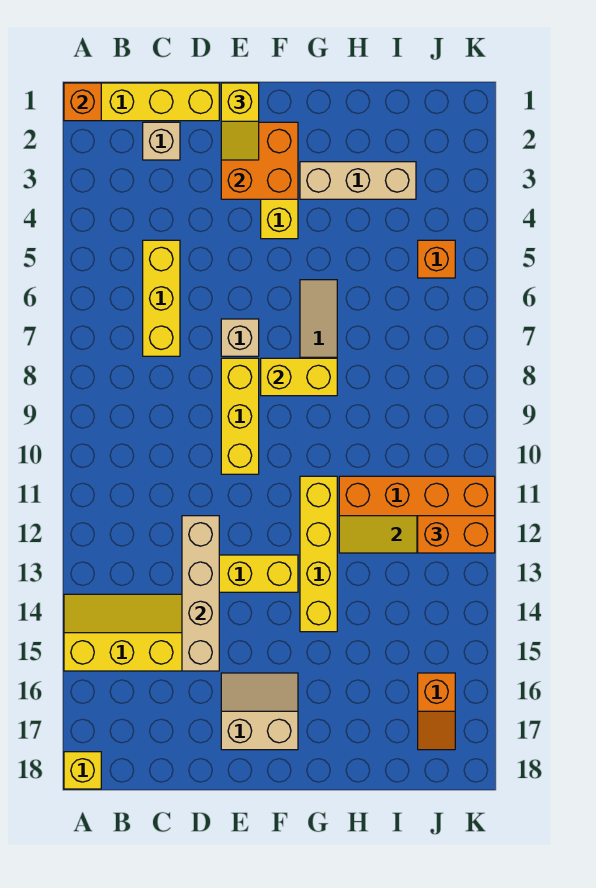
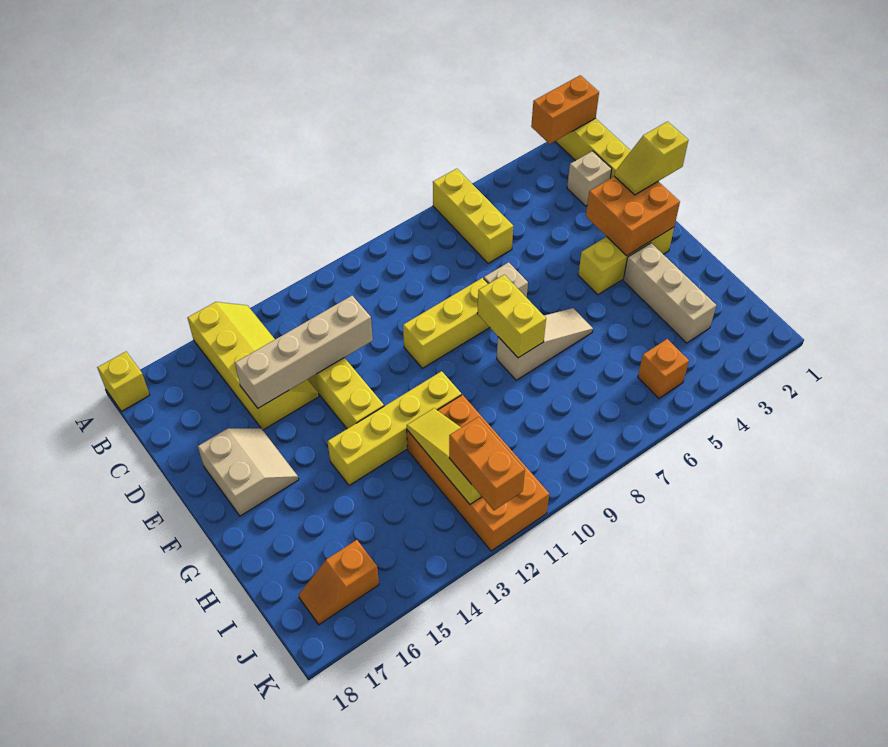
orange brick A1 level 2 -> orange brick A1:A2 level 2
yellow brick C5:C7 level 1 -> yellow brick A6:C6 level 1

